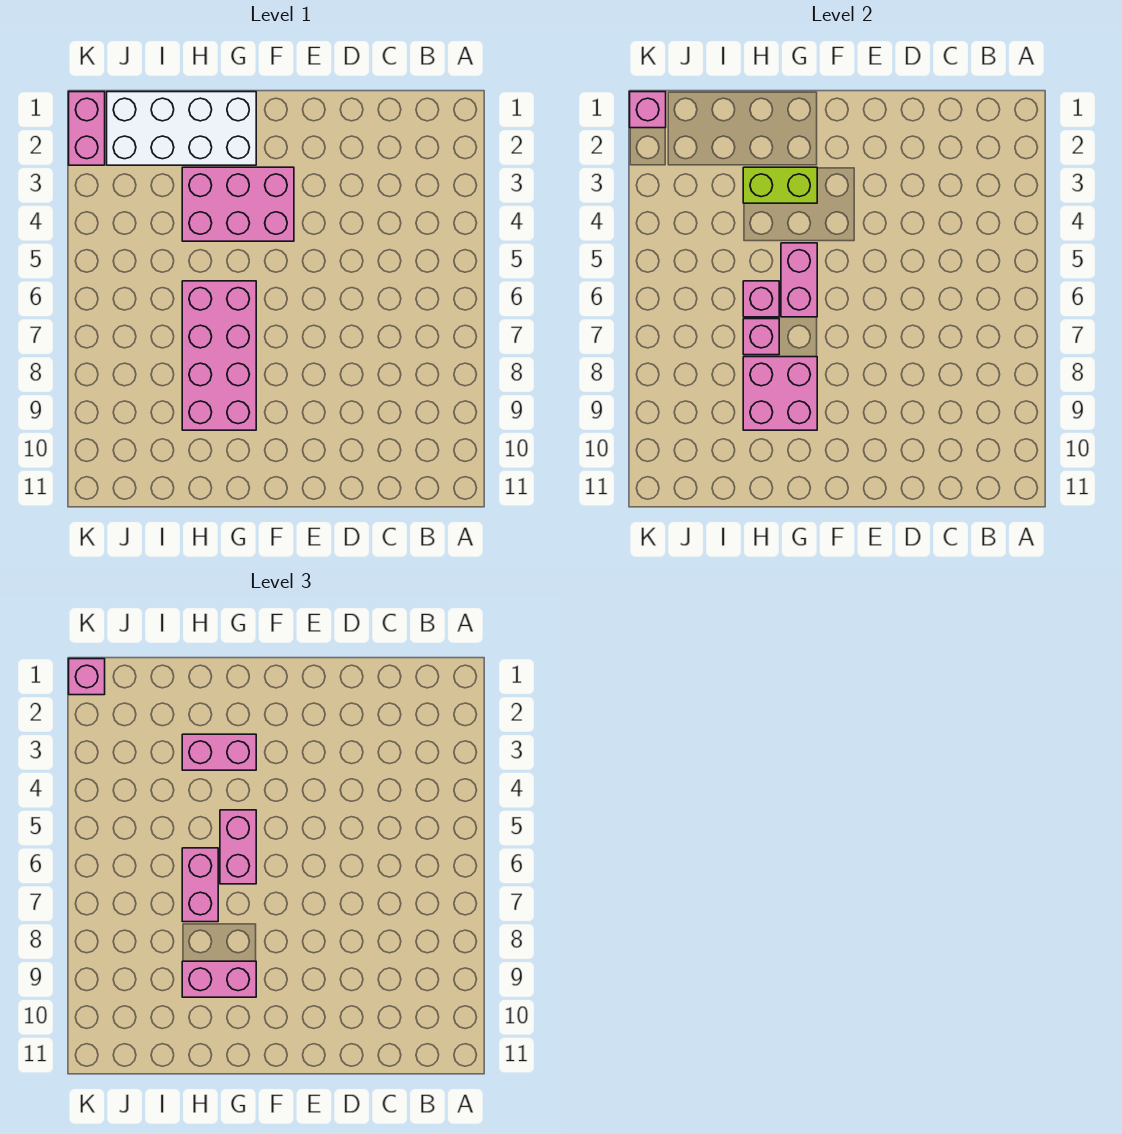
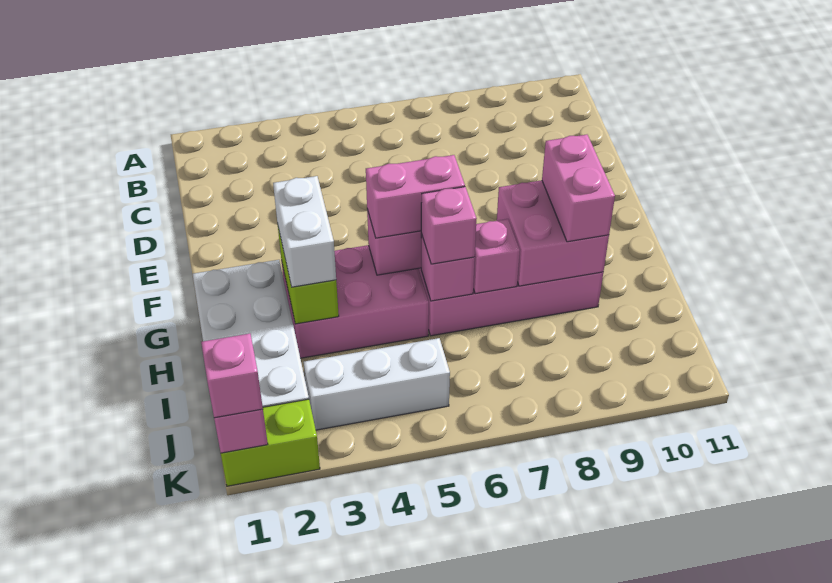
pink brick F3:H4 level 1 -> pink brick G3:H5 level 1
pink brick G3:H3 level 3 -> white brick G3:H3 level 3
pink brick H6:H7 level 3 -> pink brick H6 level 3
none -> white brick J3:J5 level 1
pink brick K1:K2 level 1 -> lime brick K1:K2 level 1

